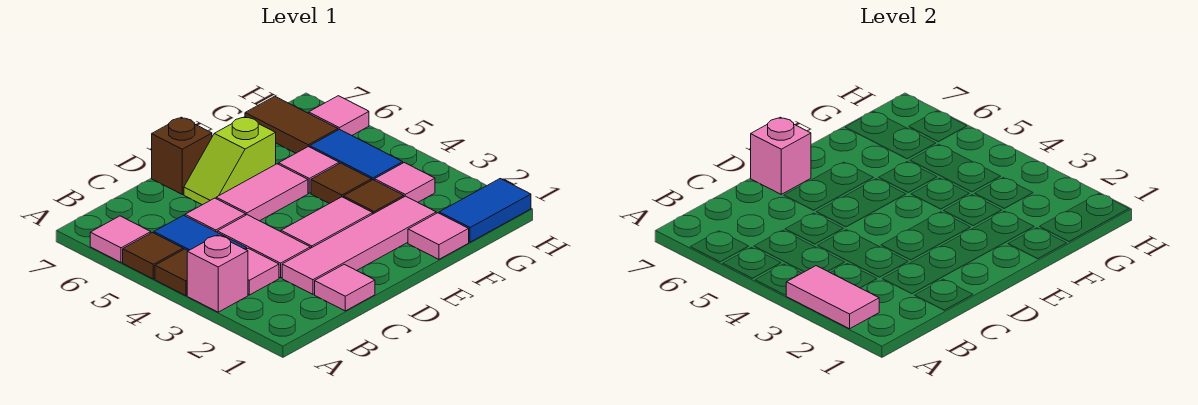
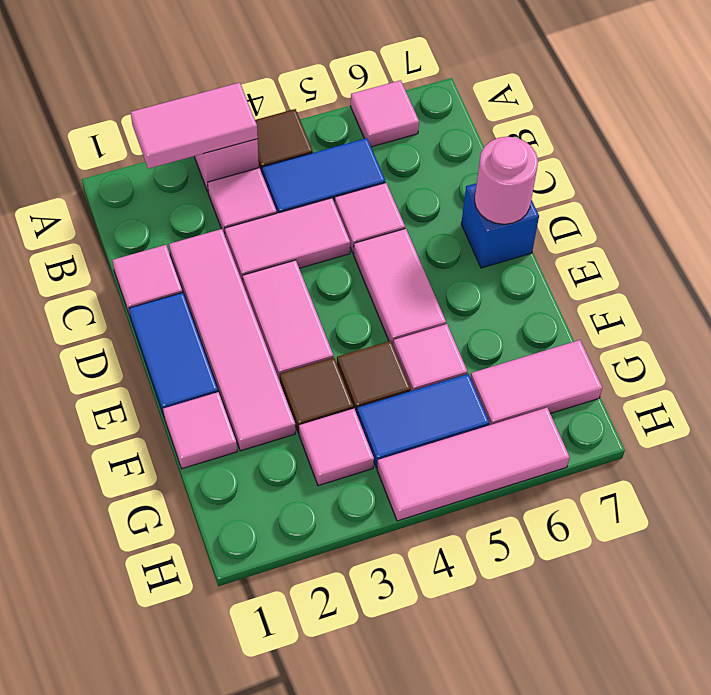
brown tile A5 level 1 -> none
lime slope D6:E6 level 1 top E -> none
brown brick D7 level 1 -> blue brick D7 level 1
pink brick D7 level 2 -> pink round brick D7 level 2
blue tile G1:H1 level 1 -> blue tile D1:E1 level 1
brown tile G6:G7 level 1 -> pink tile G6:G7 level 1
pink tile H6 level 1 -> pink tile H4:H6 level 1

